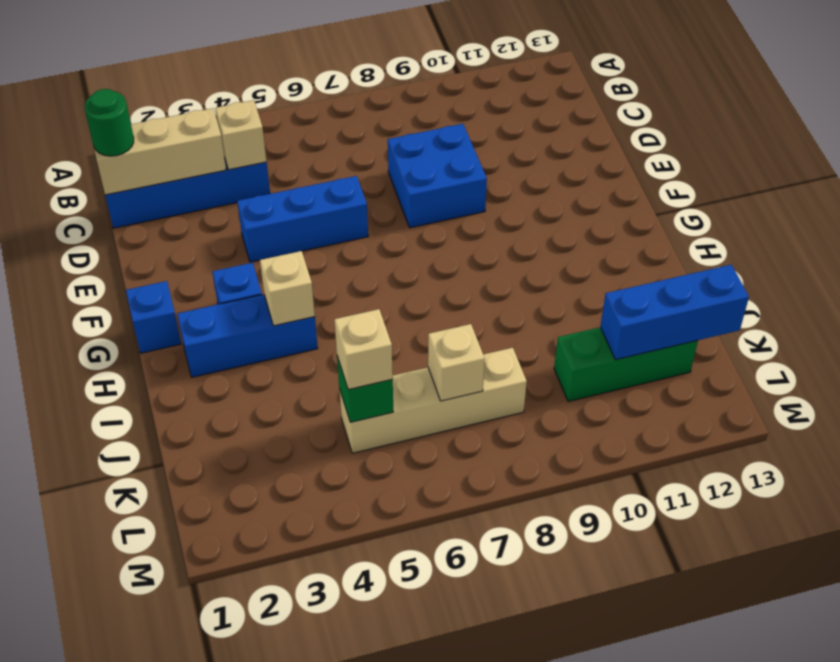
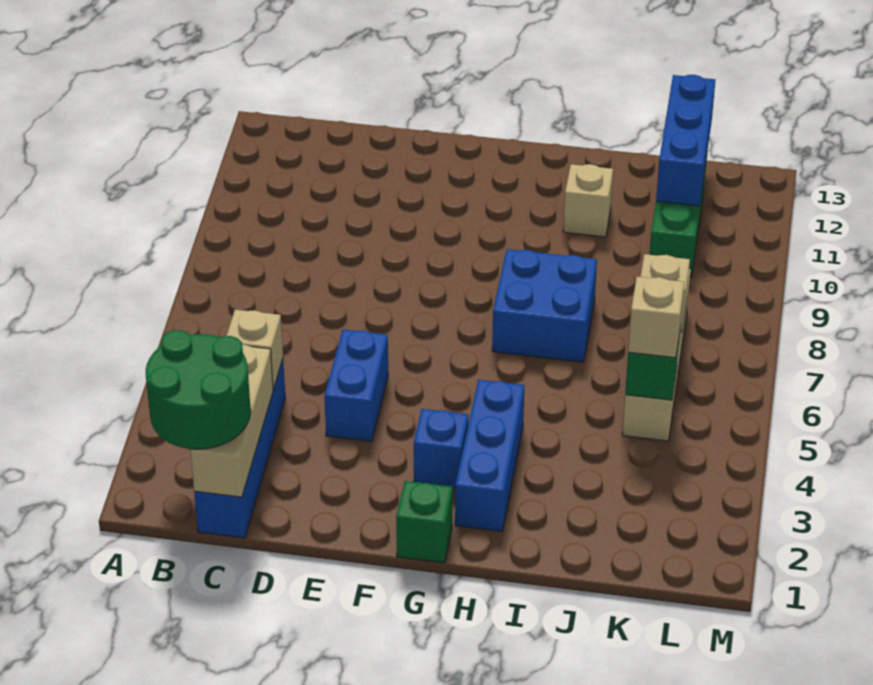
green round brick C1 level 3 -> green round brick B1:C2 level 3
blue brick D8:E9 level 1 -> blue brick H7:I8 level 1
blue brick E4:E6 level 1 -> blue brick E4:E5 level 1
blue brick G1 level 1 -> green brick G1 level 1
tan brick H4 level 2 -> tan brick I11 level 1

